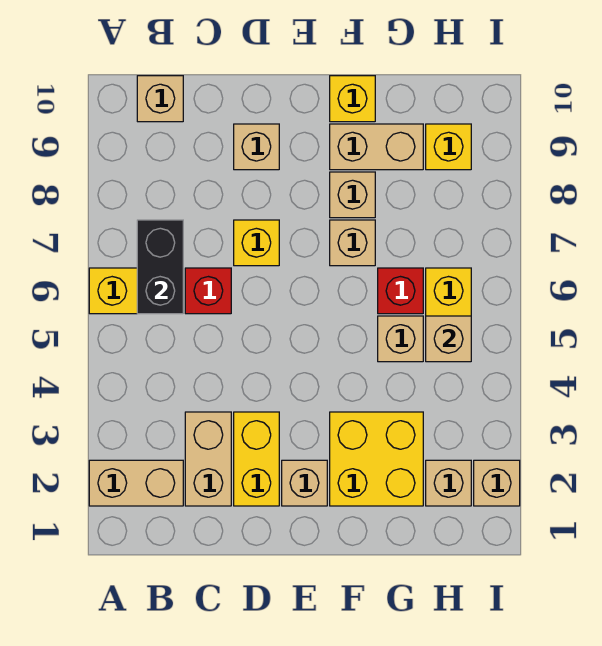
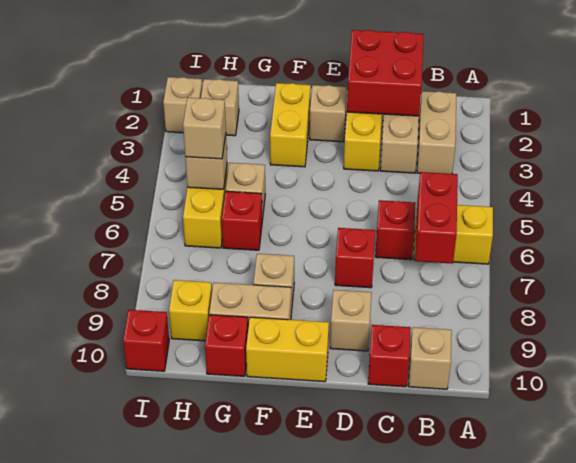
tan brick A2:B2 level 1 -> tan brick B2:B3 level 1
black brick B6:B7 level 2 -> red brick B6:B7 level 2
none -> red brick C1:D2 level 2
none -> red brick C10 level 1
yellow brick D7 level 1 -> red brick D7 level 1
yellow brick F2:G3 level 1 -> yellow brick F2:F3 level 1
tan brick F7 level 1 -> tan brick H5 level 3
yellow brick F10 level 1 -> yellow brick E10:F10 level 1
none -> red brick G10 level 1
none -> red brick I10 level 1

